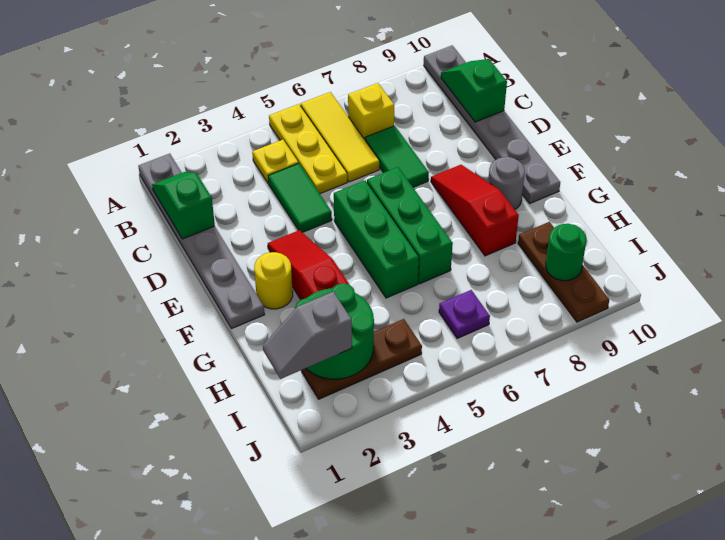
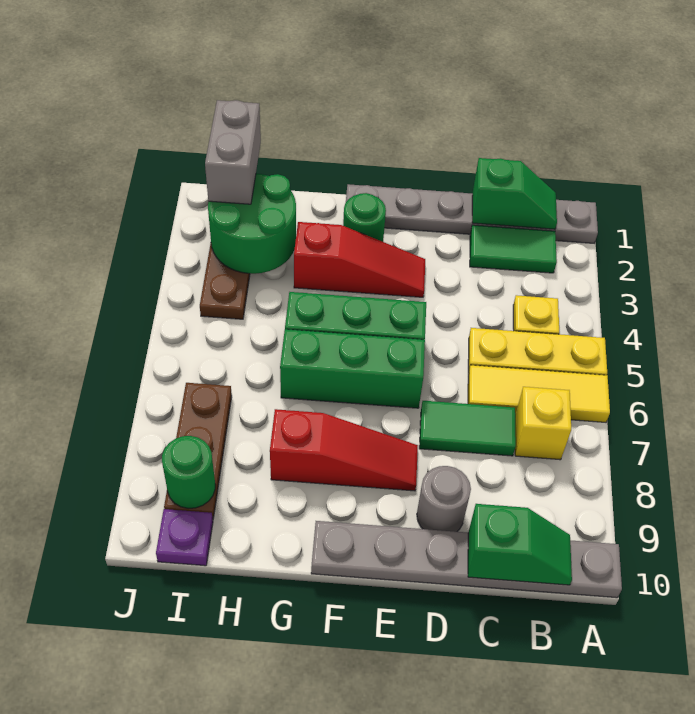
green tile C4:D4 level 1 -> green tile B2:C2 level 1
yellow round brick F2 level 1 -> green round brick F2 level 1
grey round brick F9 level 1 -> grey round brick D9 level 1
brown plate H9:J9 level 1 -> brown plate I7:I9 level 1
grey slope I1:I2 level 3 top 2 -> grey brick I1:I2 level 3
purple plate I6 level 1 -> purple plate I10 level 1

